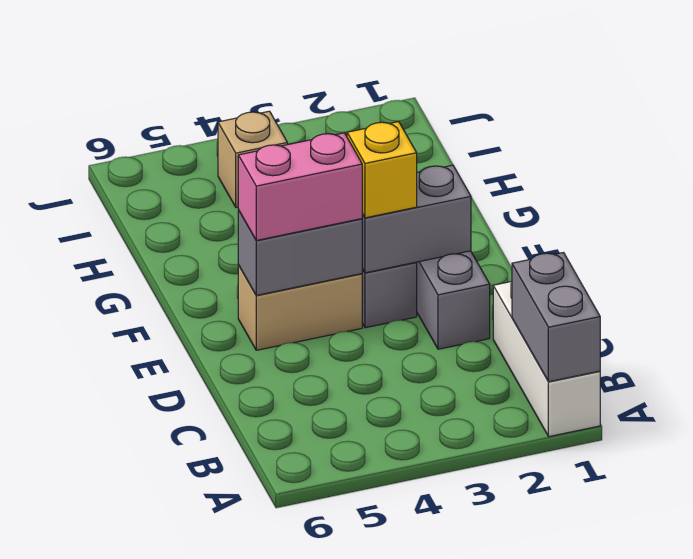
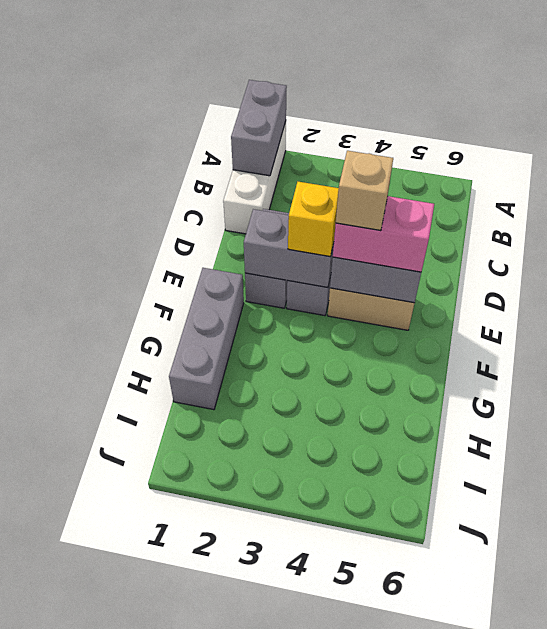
none -> grey brick F1:H1 level 1
tan brick I4 level 1 -> tan brick E4 level 4

